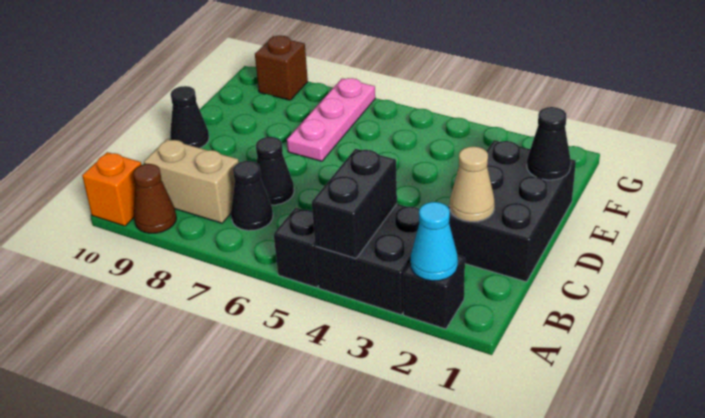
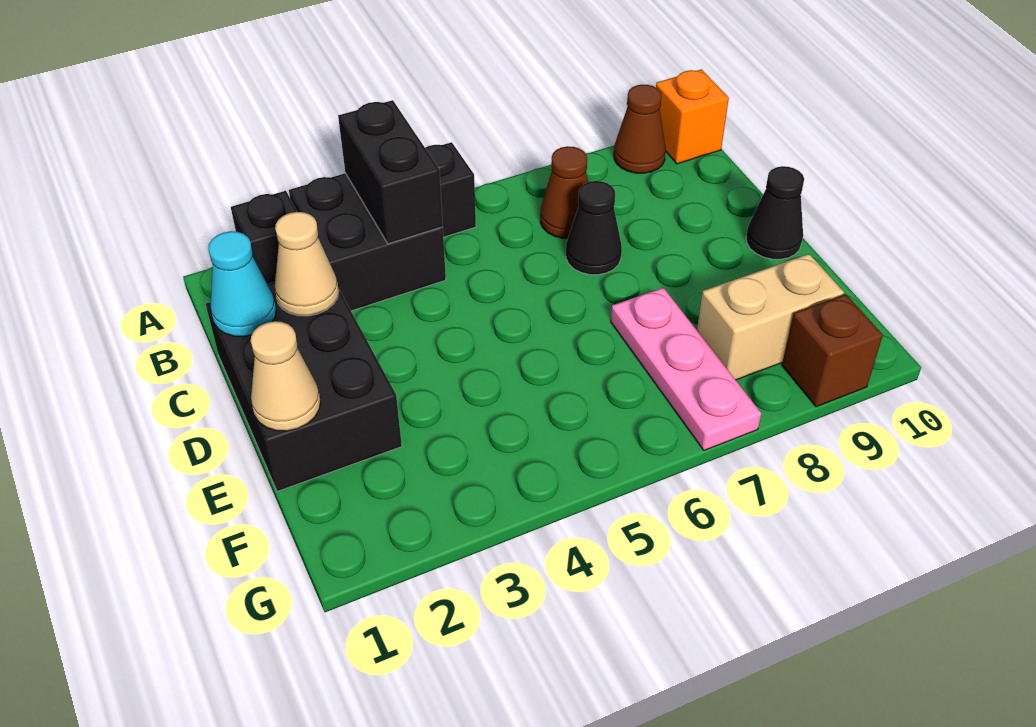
cyan cone A2 level 2 -> cyan cone C1 level 2
black cone B7 level 1 -> brown cone B7 level 1
tan brick B8:B9 level 1 -> tan brick F8:F9 level 1
black cone E1 level 2 -> tan cone E1 level 2

